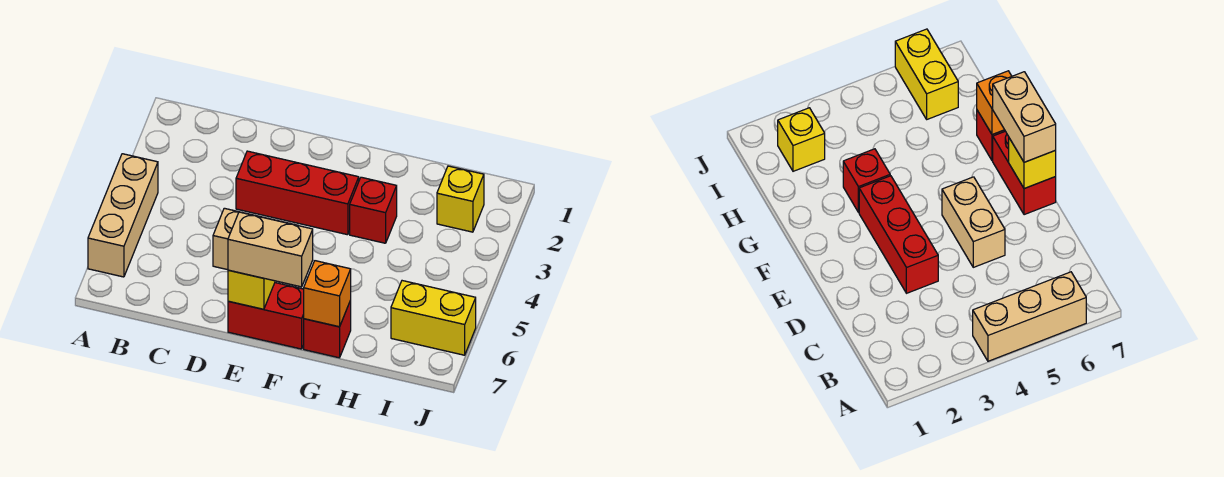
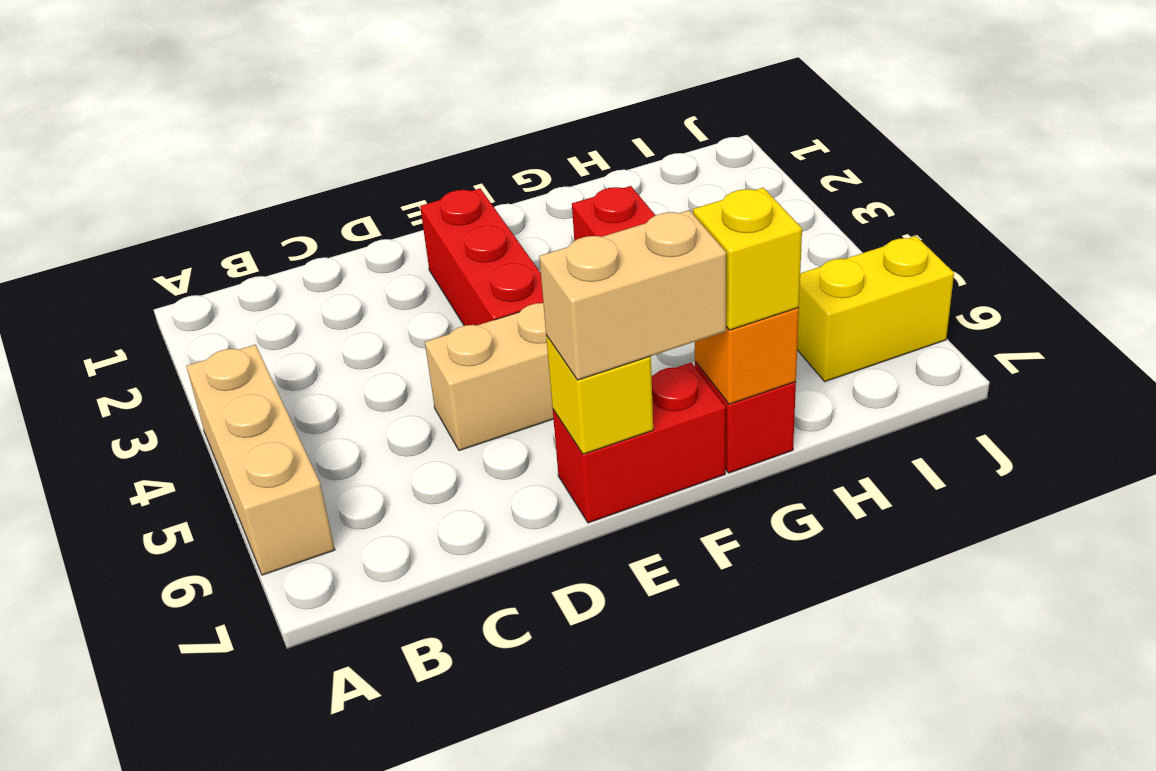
red brick D3:F3 level 1 -> red brick E2:E4 level 1
yellow brick I2 level 1 -> yellow brick G7 level 3

